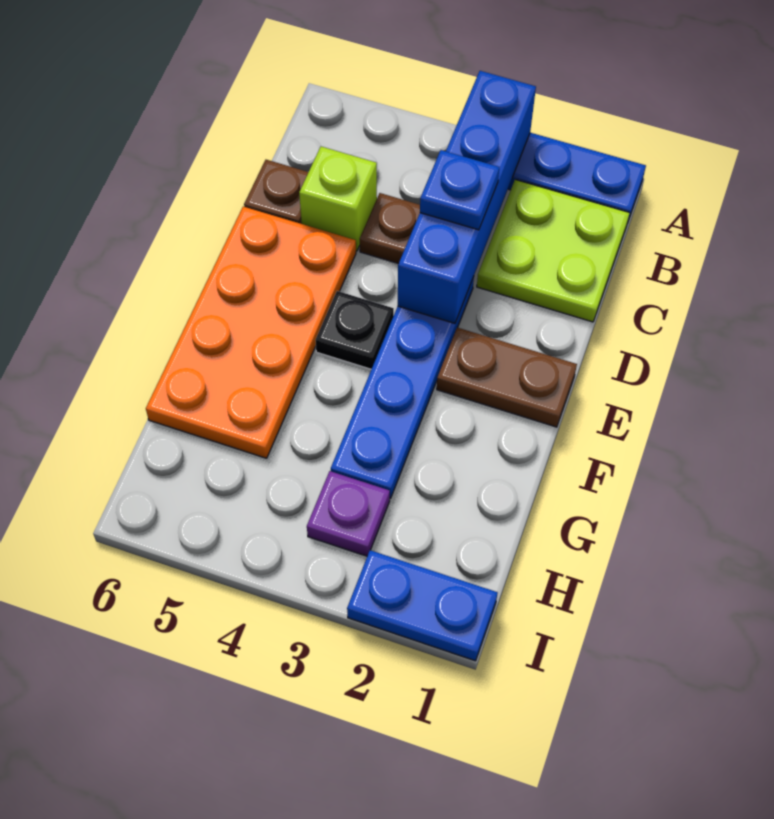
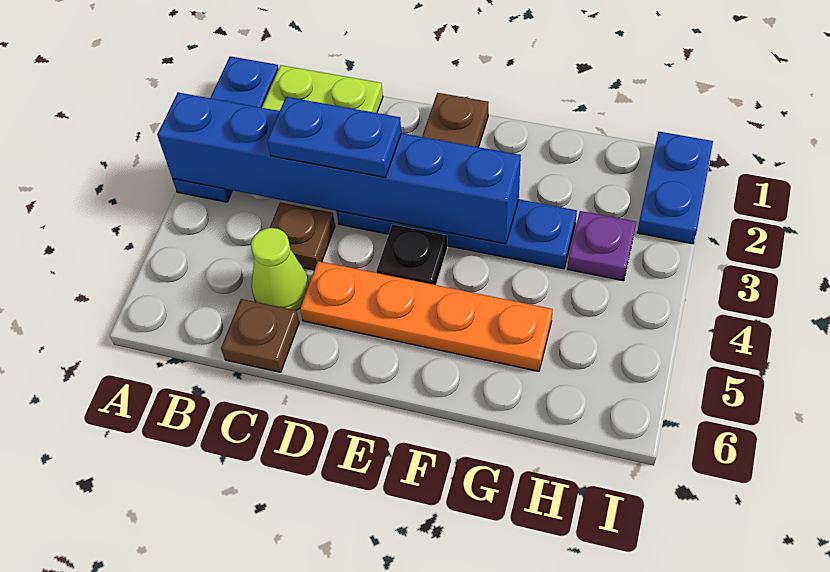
blue brick A3:D3 level 2 -> blue brick A3:F3 level 2
blue plate C3 level 3 -> blue plate C3:D3 level 3
lime brick C5 level 1 -> lime cone C5 level 1
orange plate D5:G6 level 1 -> orange plate D5:G5 level 1

